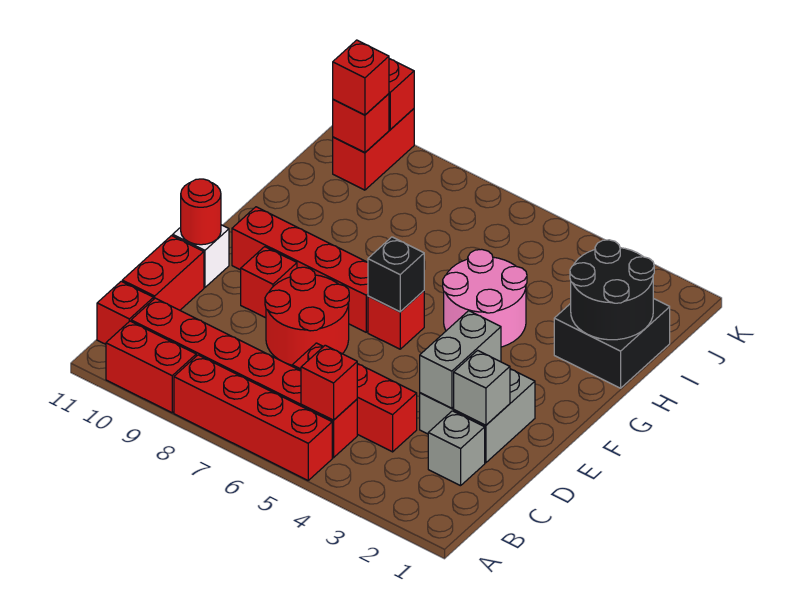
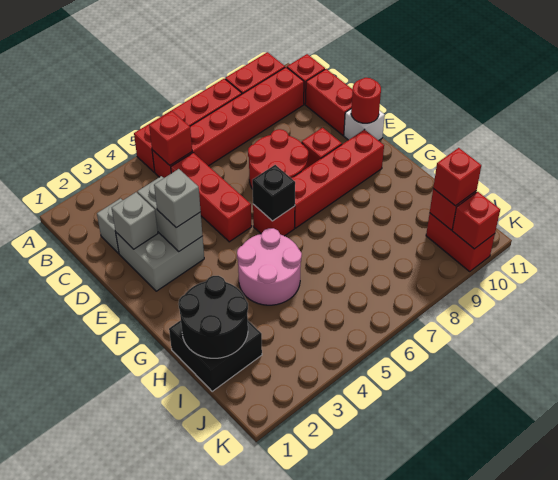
red brick C4:C6 level 1 -> red brick C5:E5 level 1
none -> grey brick E3 level 3

